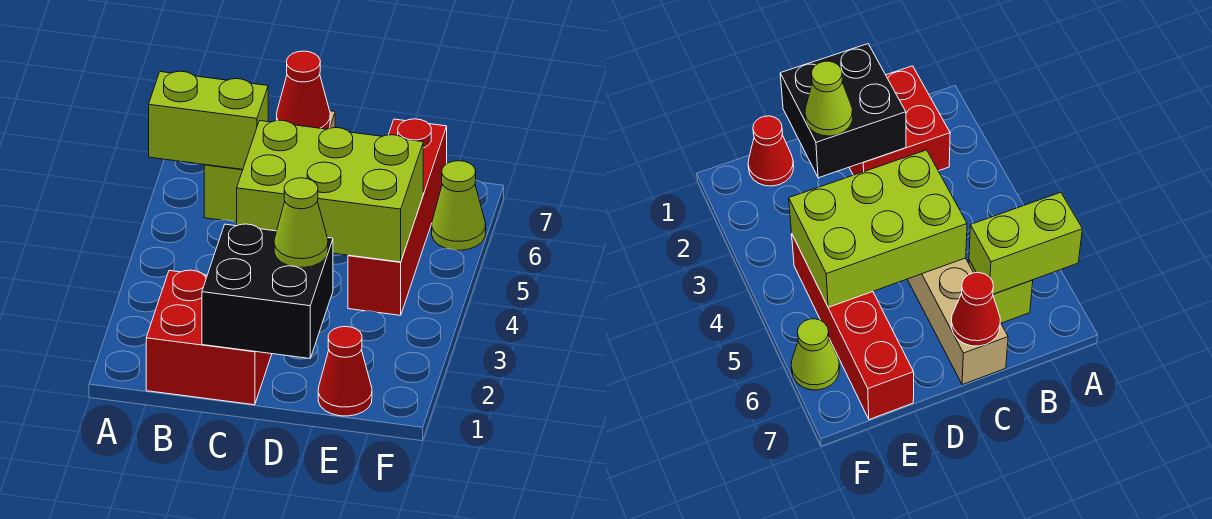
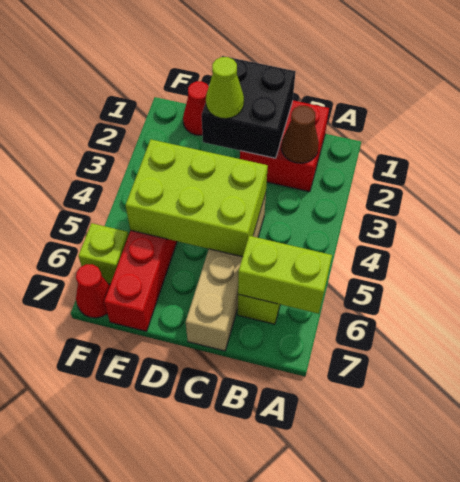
none -> brown cone B2 level 2
red cone C7 level 2 -> red cone F7 level 1
lime cone F6 level 1 -> lime brick F6 level 1

